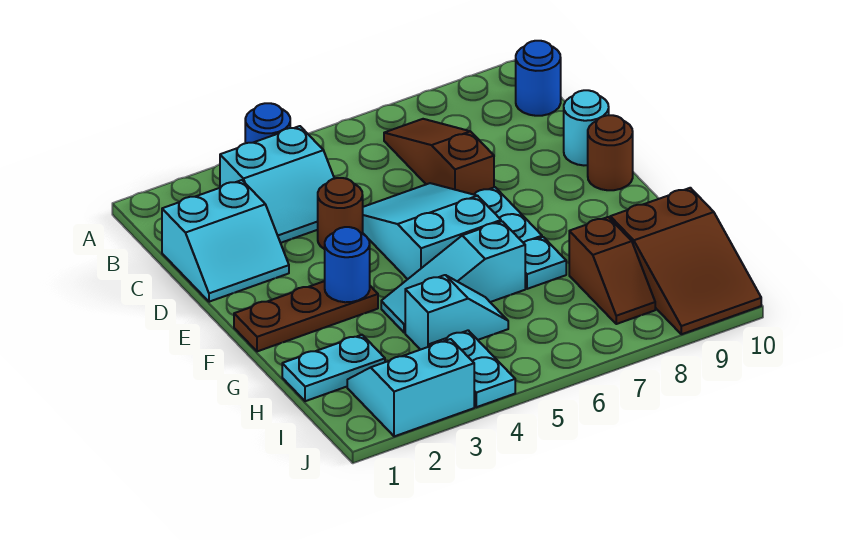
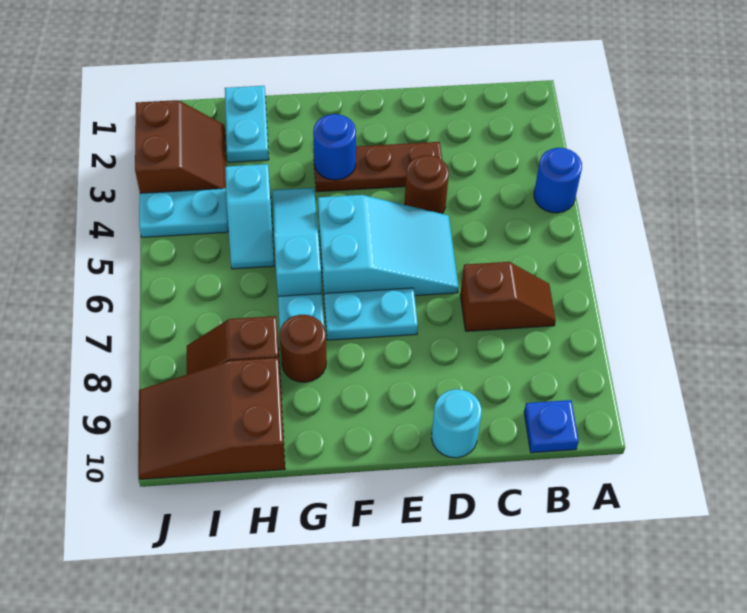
cyan slope B3:C4 level 1 top B -> none
brown slope B7:D7 level 1 top D -> brown slope B7:C7 level 1 top C
blue round brick B10 level 1 -> blue plate B10 level 1
cyan slope C1:D2 level 1 top C -> none
brown round brick E10 level 1 -> brown round brick G8 level 1
brown plate F1:F3 level 1 -> brown plate D3:F3 level 1
cyan slope I2:J3 level 1 top J -> brown slope I2:J3 level 1 top J

